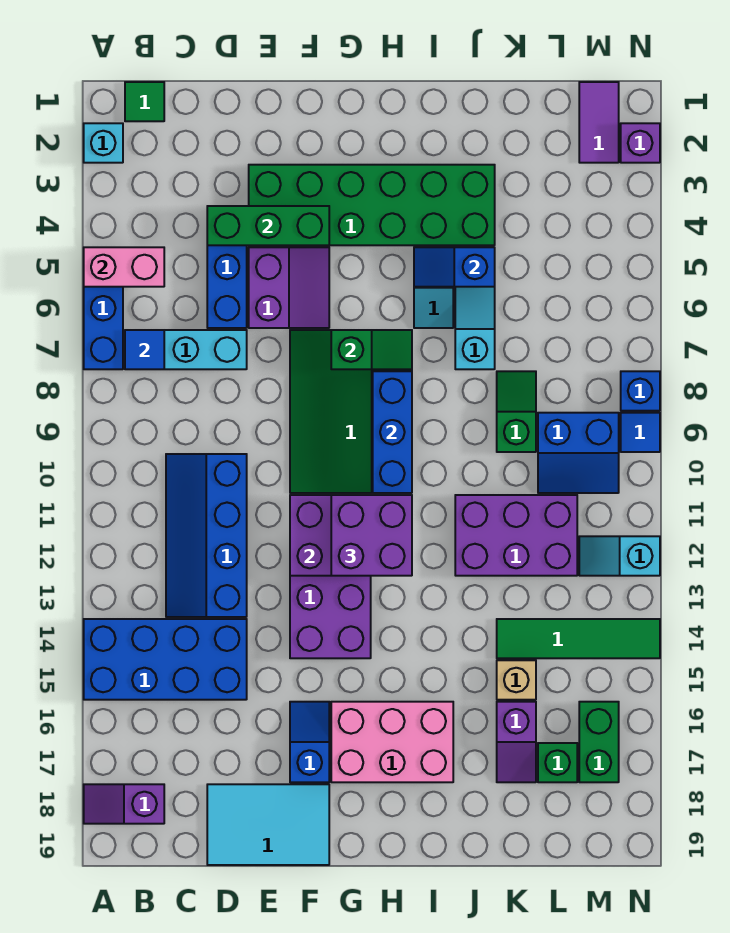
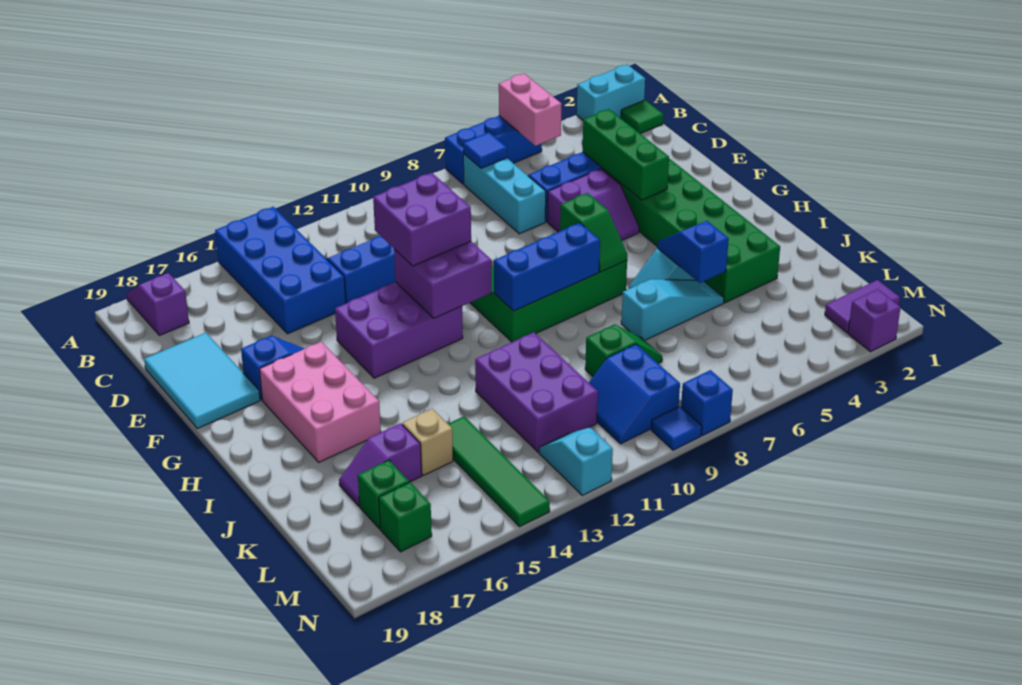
cyan brick A2 level 1 -> cyan brick A1:A2 level 1
purple brick G11:H12 level 3 -> purple brick E11:F12 level 3
green brick M16:M17 level 1 -> green brick M17 level 1

